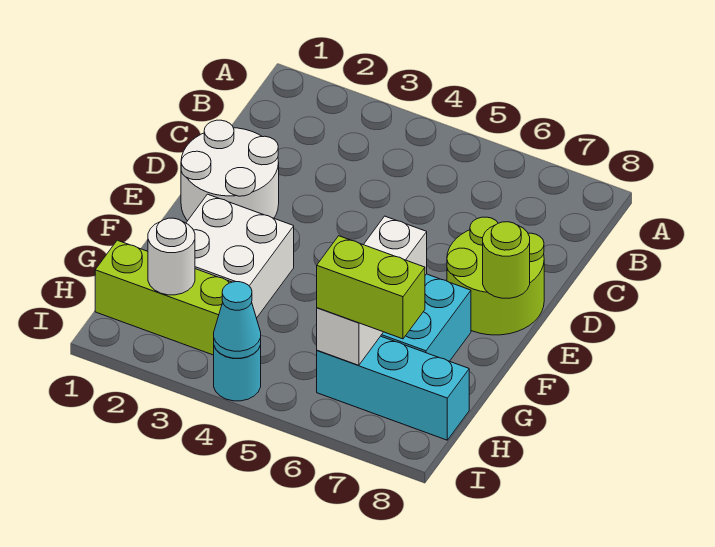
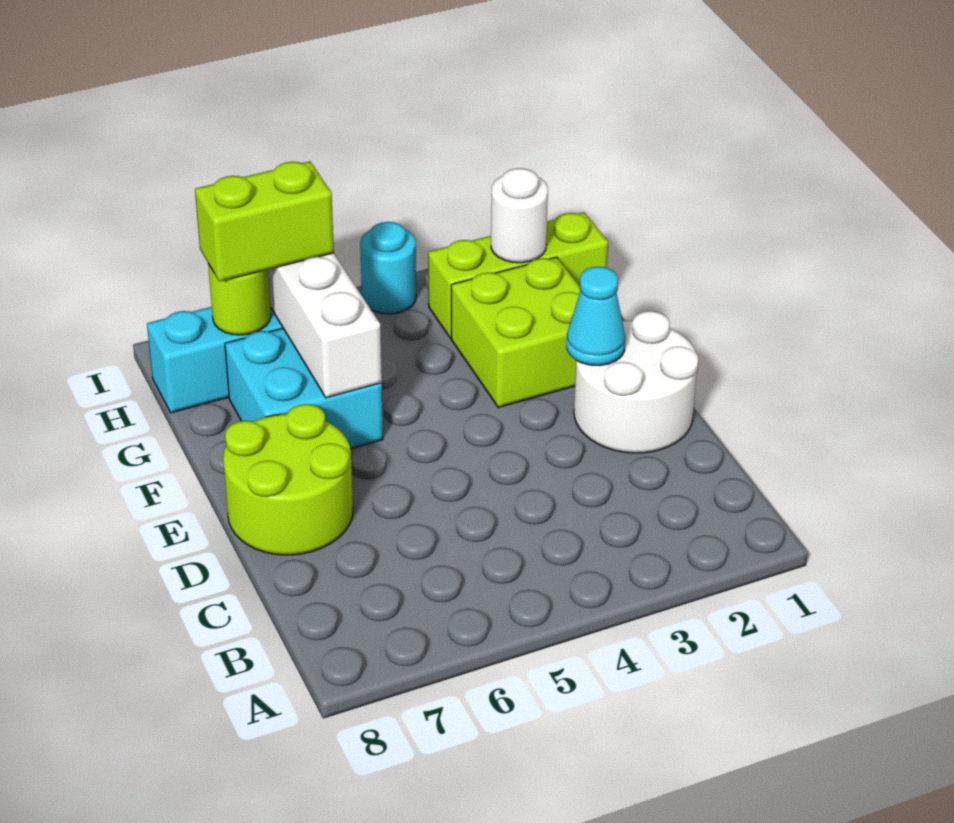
lime round brick E8 level 2 -> lime round brick H7 level 2
white brick F2:G3 level 1 -> lime brick F2:G3 level 1
cyan cone I4 level 2 -> cyan cone E2 level 2

